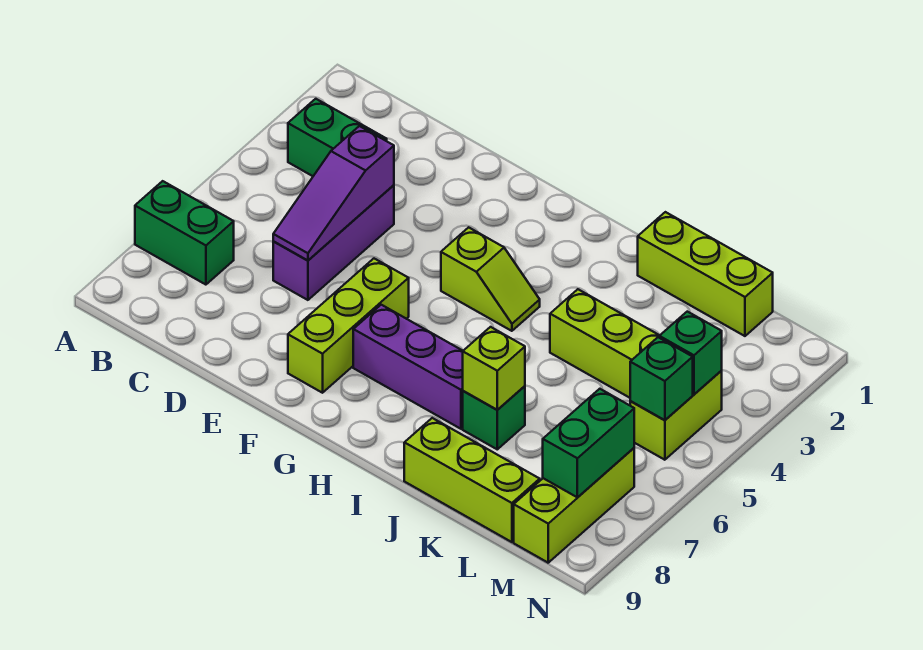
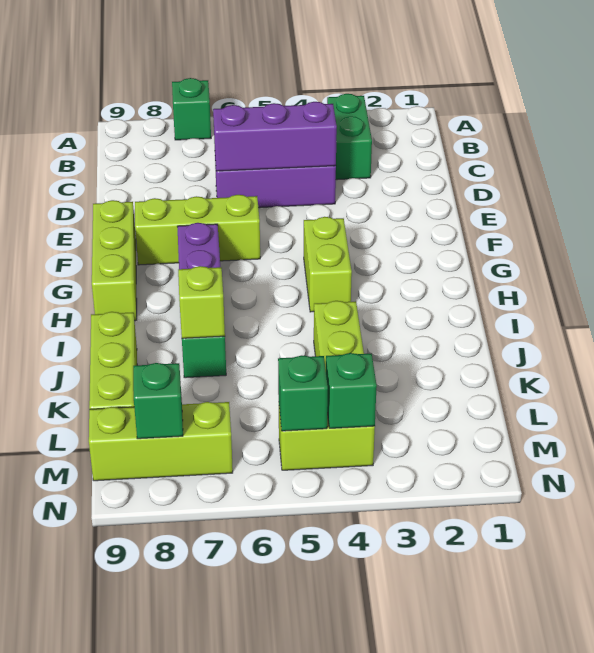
green brick A7:B7 level 1 -> green brick A7 level 1
purple slope D4:D6 level 2 top 4 -> purple brick D4:D6 level 2
lime slope G4:H4 level 1 top G -> lime brick G4:H4 level 1
lime brick J1:L1 level 1 -> lime brick F9:H9 level 1
green brick M7:M8 level 2 -> green brick M8 level 2

